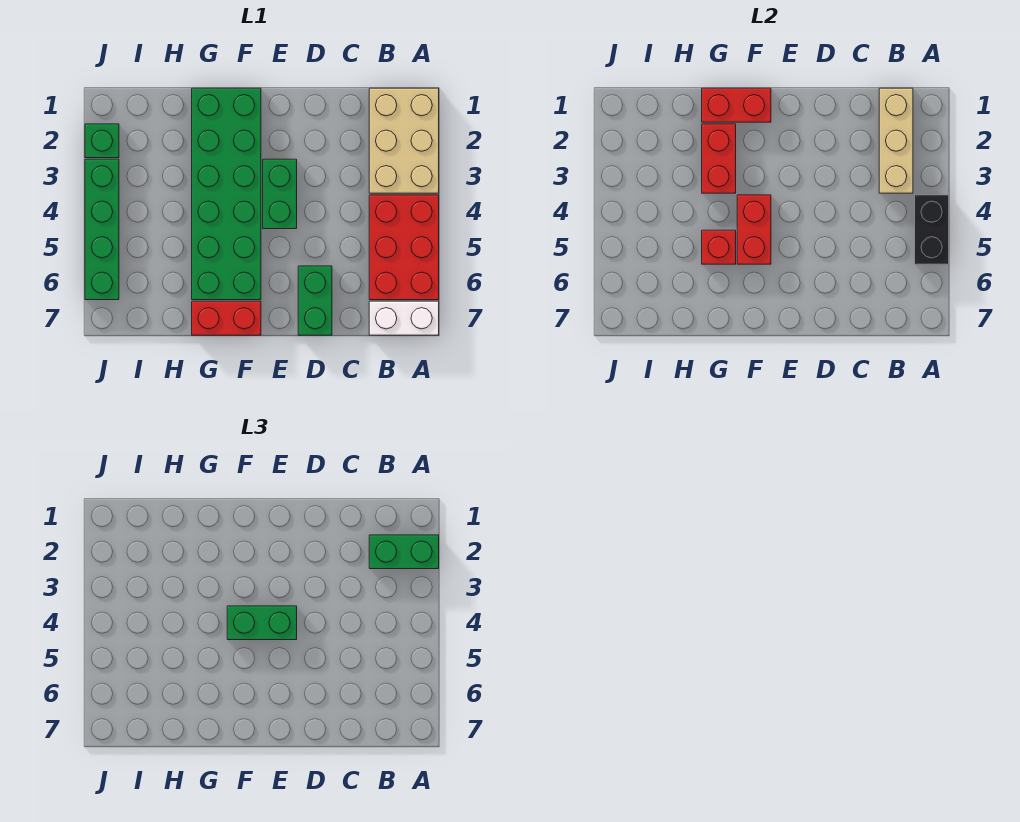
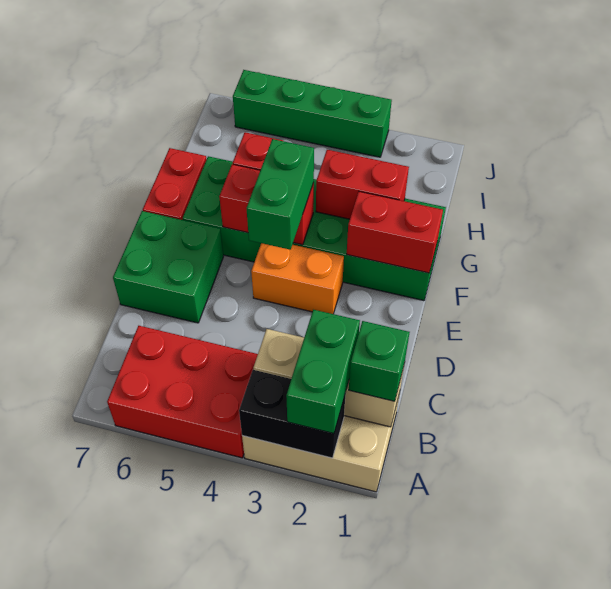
black brick A4:A5 level 2 -> black brick A2:A3 level 2
white brick A7:B7 level 1 -> none
green brick D6:D7 level 1 -> green brick D6:E7 level 1
green brick E3:E4 level 1 -> orange brick E3:E4 level 1
red brick F1:G1 level 2 -> red brick F1:F2 level 2
green brick J2 level 1 -> green brick B1 level 3

